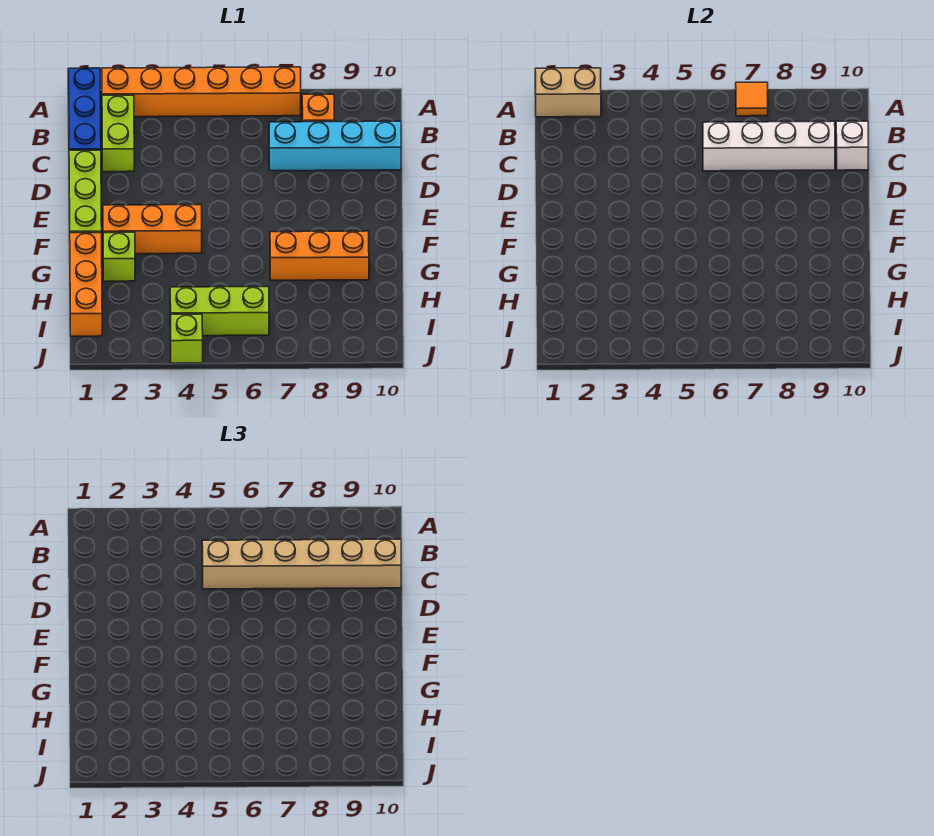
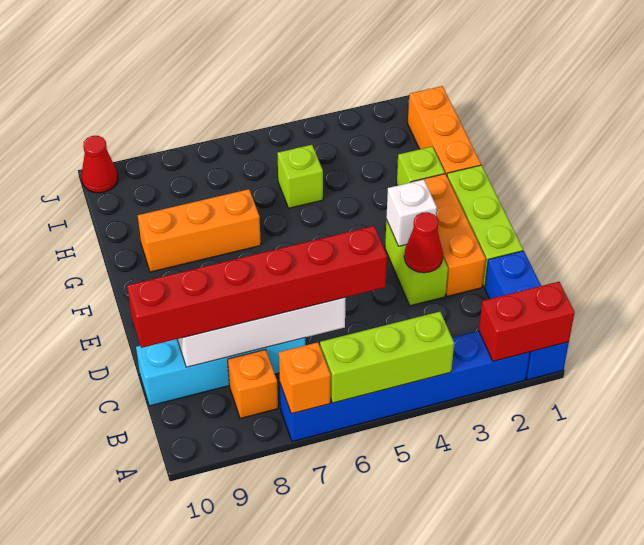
tan brick A1:A2 level 2 -> red brick A1:A2 level 2
orange brick A2:A7 level 1 -> blue brick A2:A7 level 1
orange tile A7 level 2 -> orange brick A7 level 2
lime brick B2:C2 level 1 -> lime brick D3:E3 level 1
tan brick C5:C10 level 3 -> red brick C5:C10 level 3
white brick C10 level 2 -> white brick E3 level 2
none -> red cone D3 level 2
orange brick F2:F4 level 1 -> orange brick D2:F2 level 1
lime brick I4:I6 level 1 -> lime brick A4:A6 level 2
lime brick J4 level 1 -> lime brick H5 level 1
none -> red cone J10 level 1

